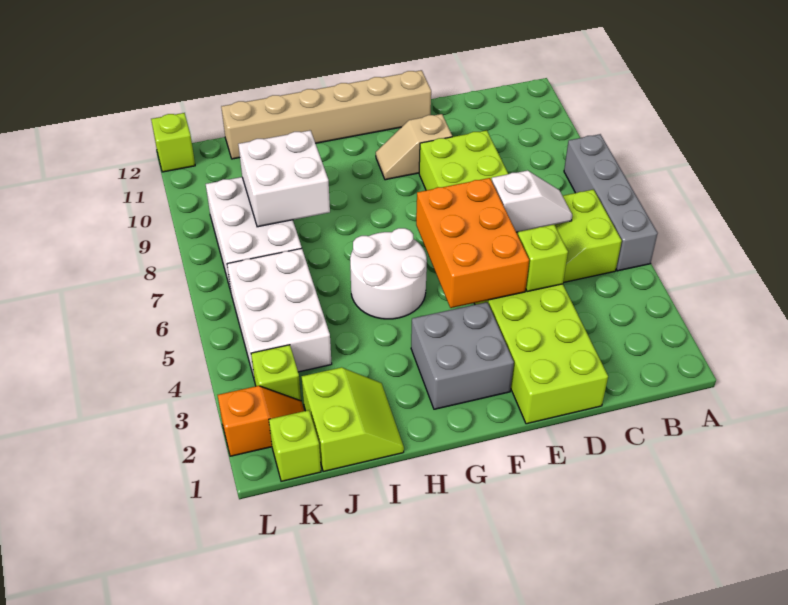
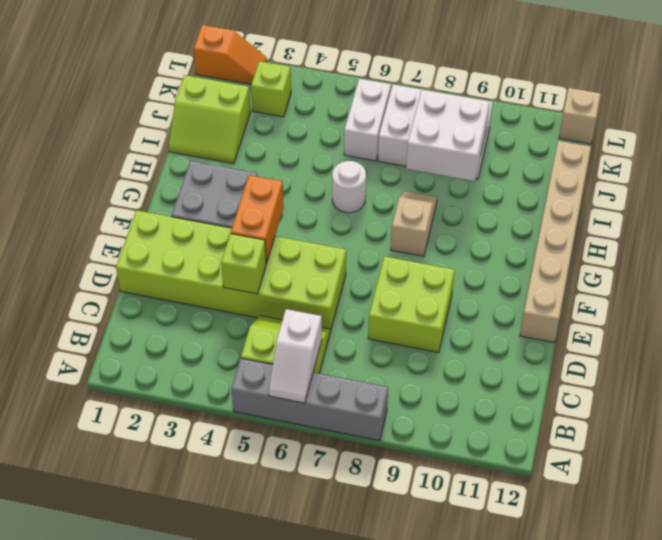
white slope C6:D6 level 2 top D -> white slope A6:B6 level 2 top B
orange brick E4:F6 level 2 -> orange brick E4:F4 level 2
tan slope E10:F10 level 1 top E -> tan slope G8:H8 level 1 top G
white round brick G5:H6 level 1 -> white round brick H6 level 1
white brick J4:K6 level 1 -> white brick J6:K6 level 1
lime brick K1 level 1 -> none
orange slope K2:L2 level 1 top L -> orange slope L1:L2 level 1 top 1
lime brick L12 level 1 -> tan brick L12 level 1

